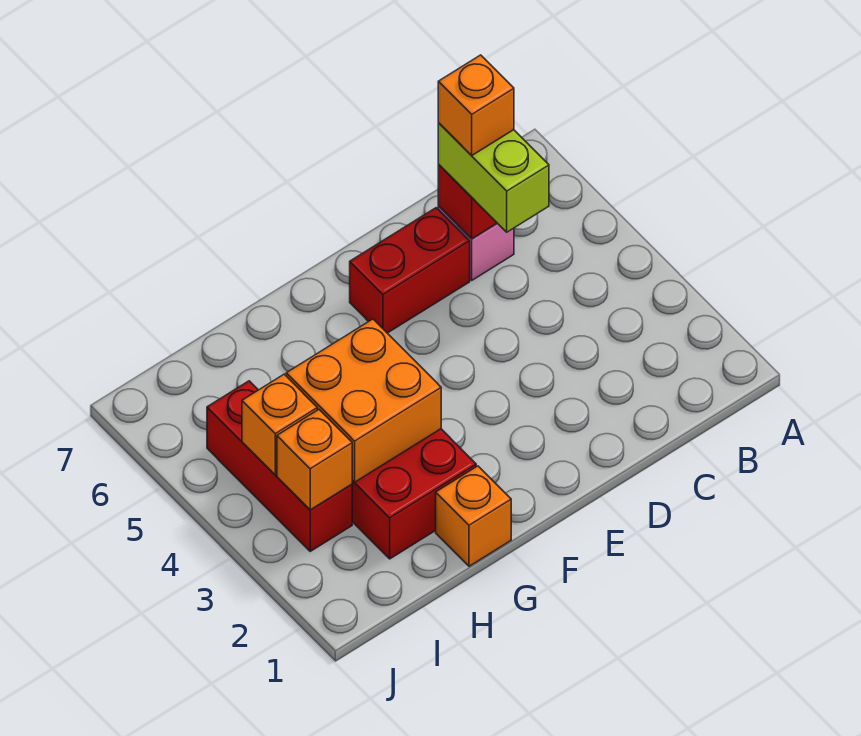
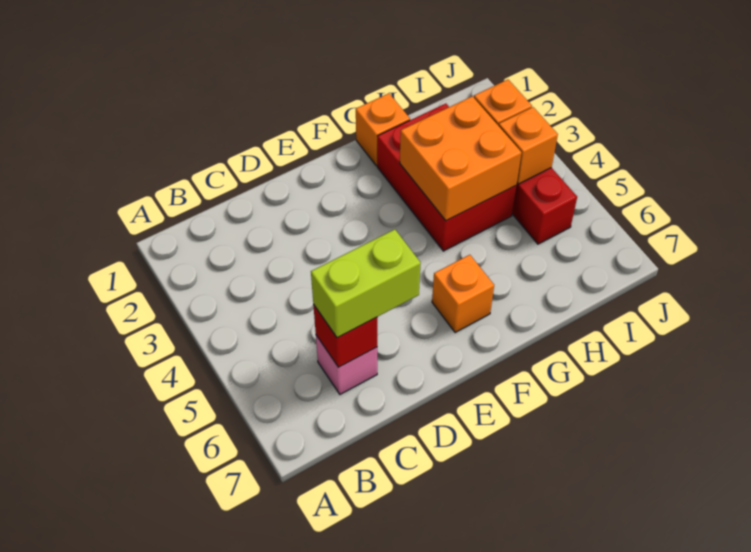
lime brick C5:C6 level 3 -> lime brick C6:D6 level 3
orange brick C6 level 4 -> orange brick F6 level 1
red brick D6:E6 level 1 -> none

